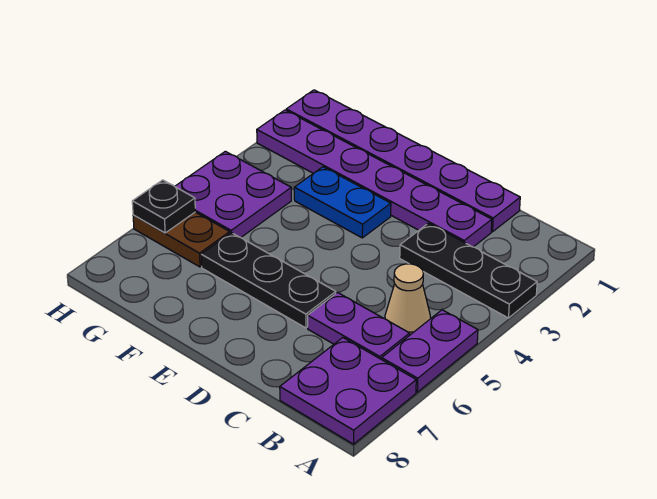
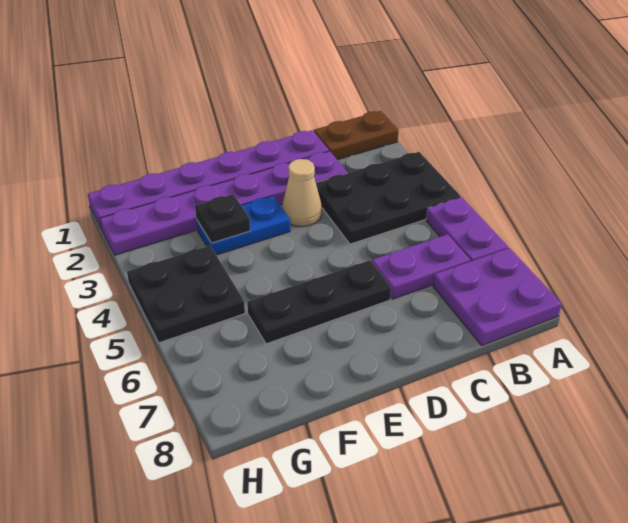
black plate A3:C3 level 1 -> black plate A3:C4 level 1
tan cone B5 level 1 -> tan cone D3 level 1
purple plate G4:H5 level 1 -> black plate G4:H5 level 1
brown plate G6:H6 level 1 -> brown plate A1:B1 level 1
black plate H6 level 2 -> black plate F3 level 2

